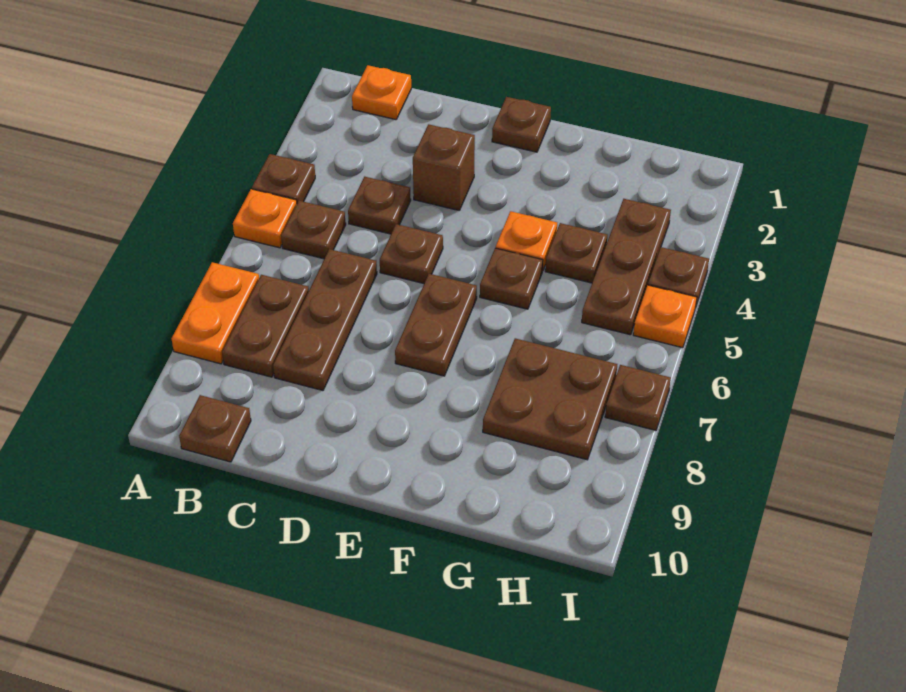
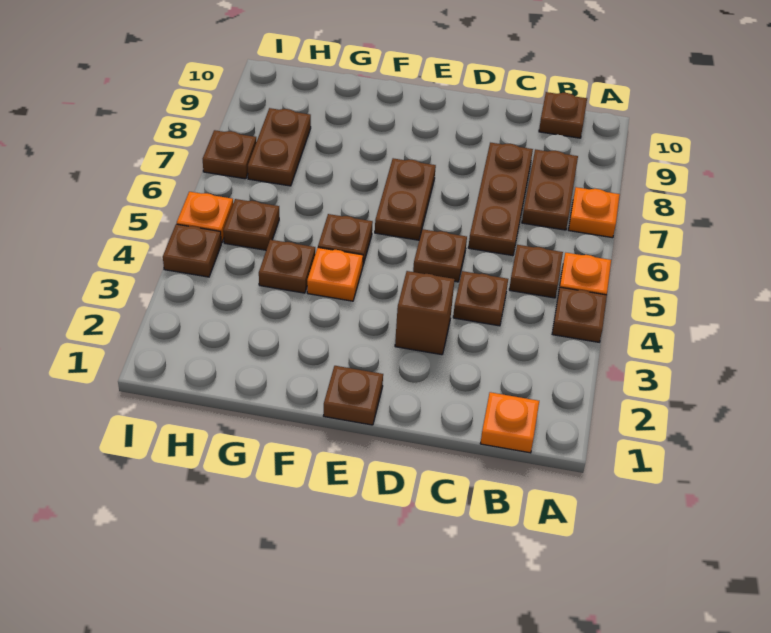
orange plate A7:A8 level 1 -> orange plate A7 level 1
brown plate G7:H8 level 1 -> brown plate H7:H8 level 1
brown plate H3:H5 level 1 -> brown plate H5 level 1

